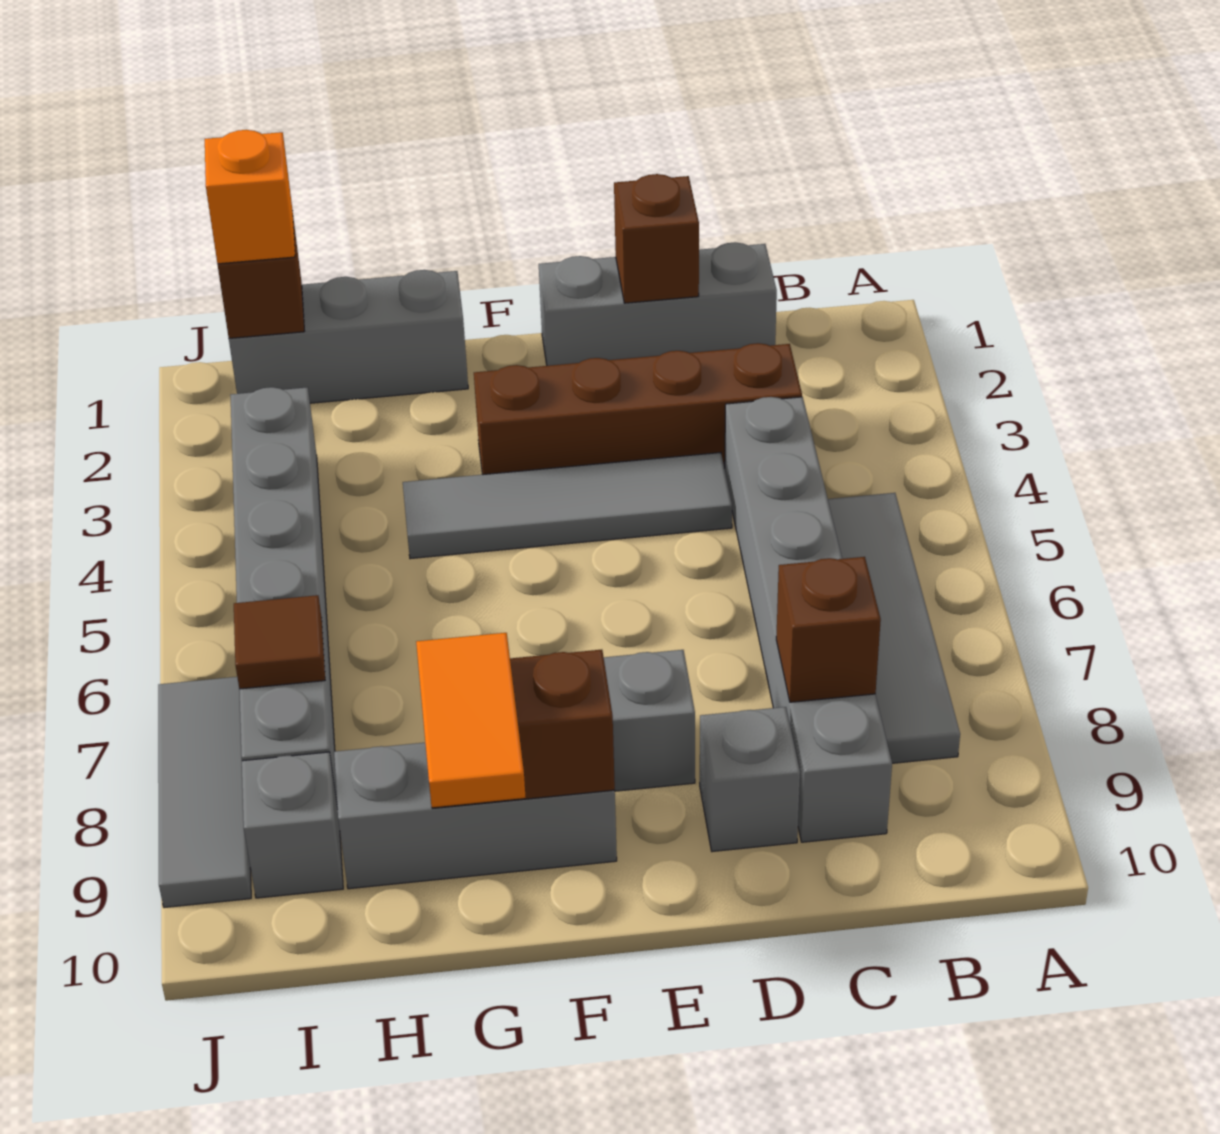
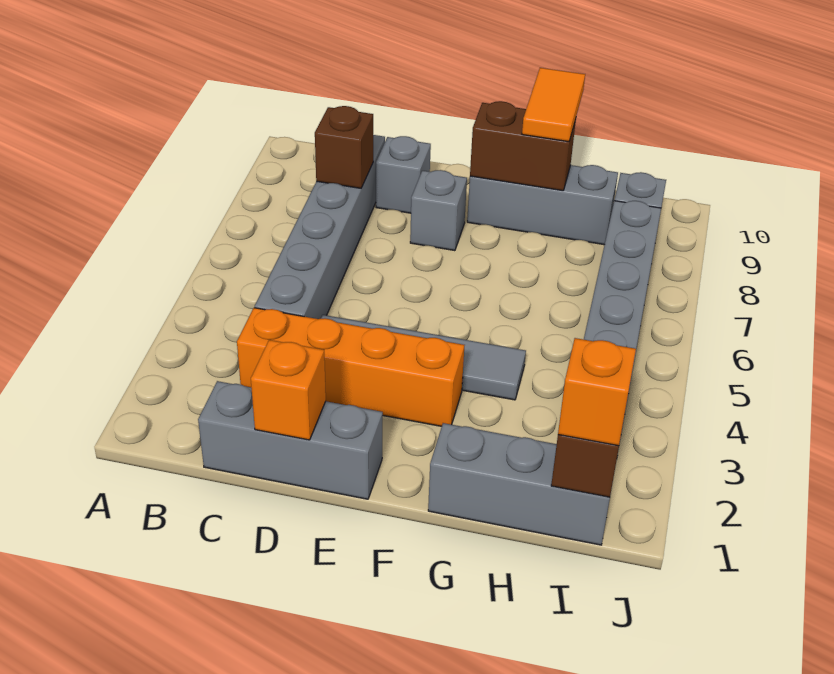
grey tile B5:B8 level 1 -> none
brown brick C3:F3 level 1 -> orange brick C3:F3 level 1
brown brick D1 level 2 -> orange brick D1 level 2
brown tile I7 level 2 -> none
grey tile J7:J9 level 1 -> none

